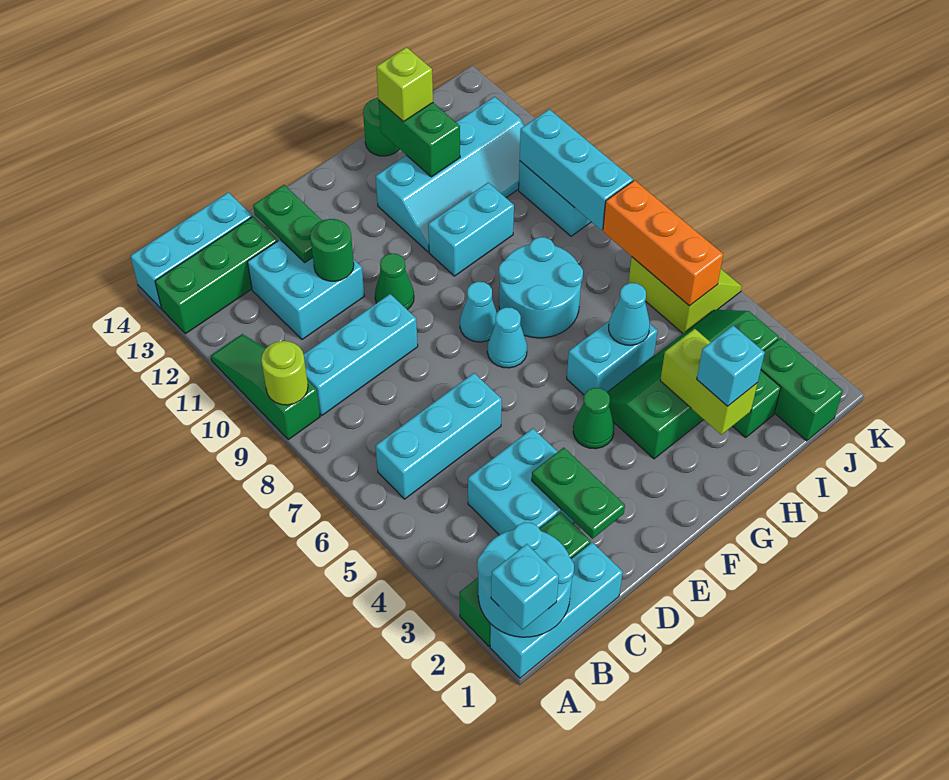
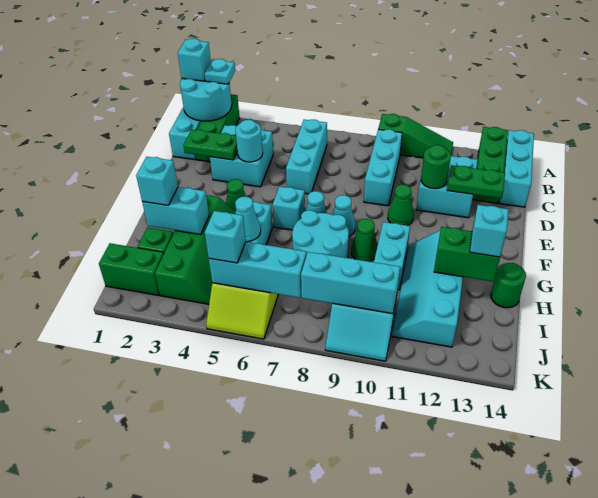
none -> cyan plate A2 level 3
lime round brick A9 level 2 -> none
none -> cyan round brick D4 level 2
none -> cyan brick F6 level 1
none -> green cone G9 level 1
lime brick H2:H3 level 2 -> cyan brick H2:H3 level 2
lime brick H13 level 3 -> cyan brick H13 level 3
orange brick J5:J7 level 2 -> cyan brick J5:J7 level 2
none -> cyan brick J5 level 3

